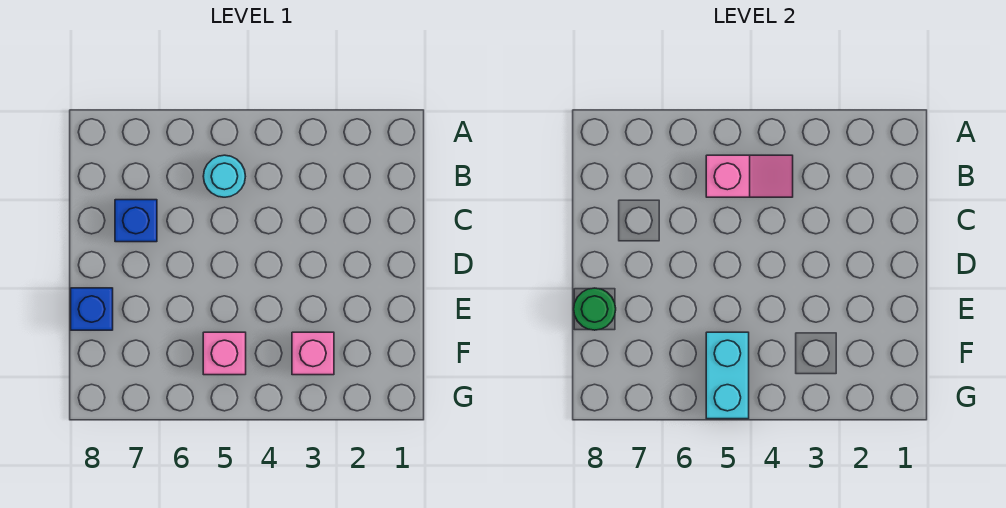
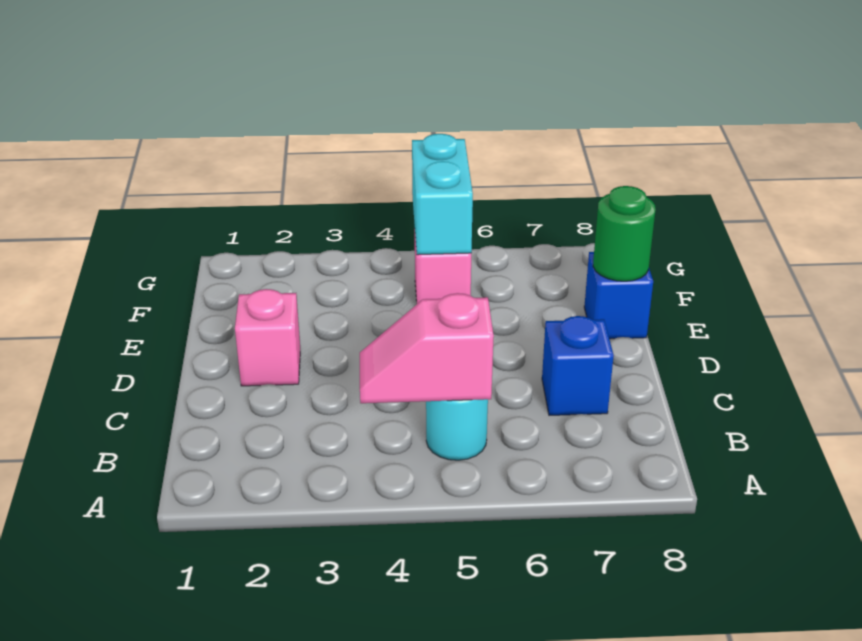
pink brick F3 level 1 -> pink brick D2 level 1

